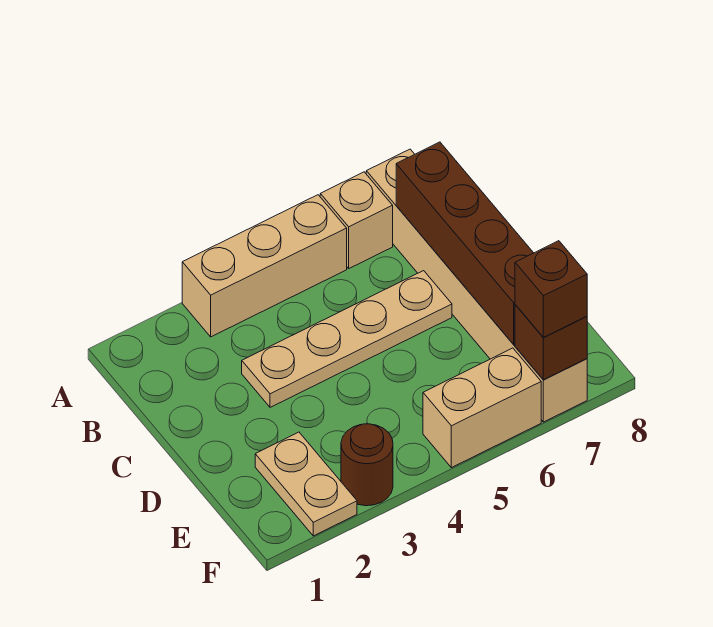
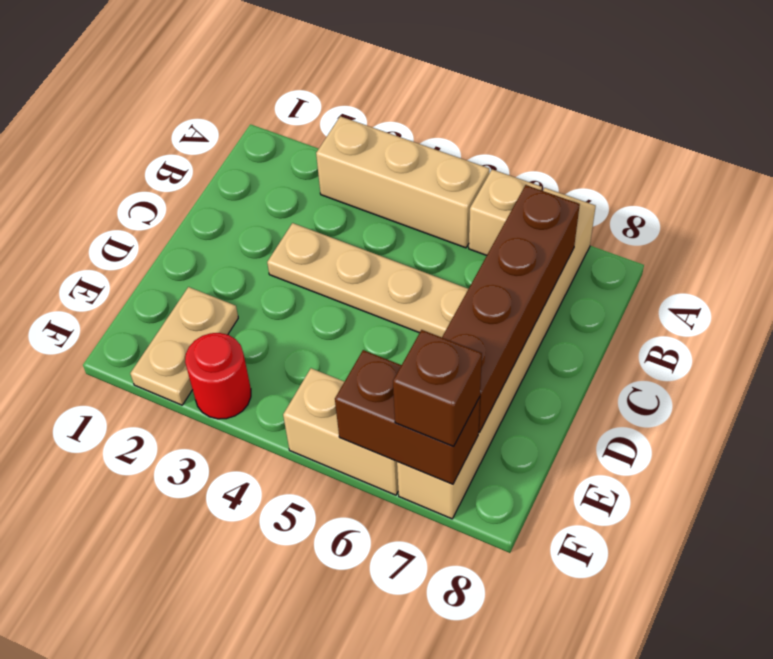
brown round brick F3 level 1 -> red round brick F3 level 1
brown brick F7 level 2 -> brown brick F6:F7 level 2

